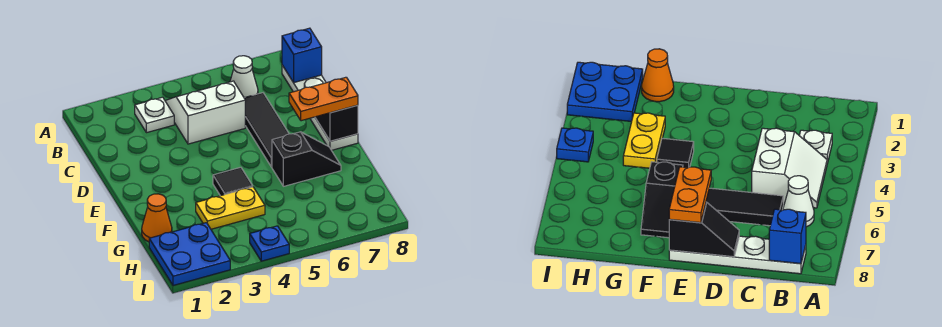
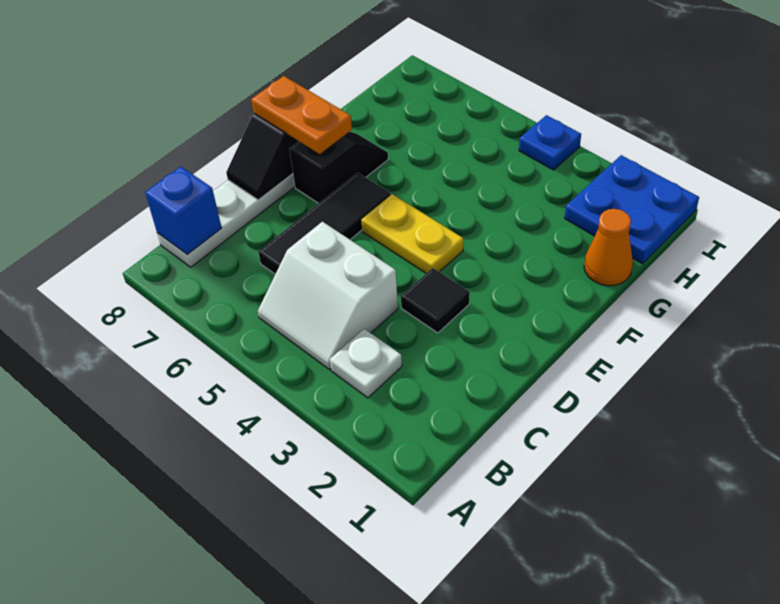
white cone B6 level 1 -> none
black tile F4 level 1 -> black tile D3 level 1
black slope F6:F7 level 1 top 6 -> black slope E7:F7 level 1 top E
yellow plate G3:G4 level 1 -> yellow plate E4:E5 level 1

